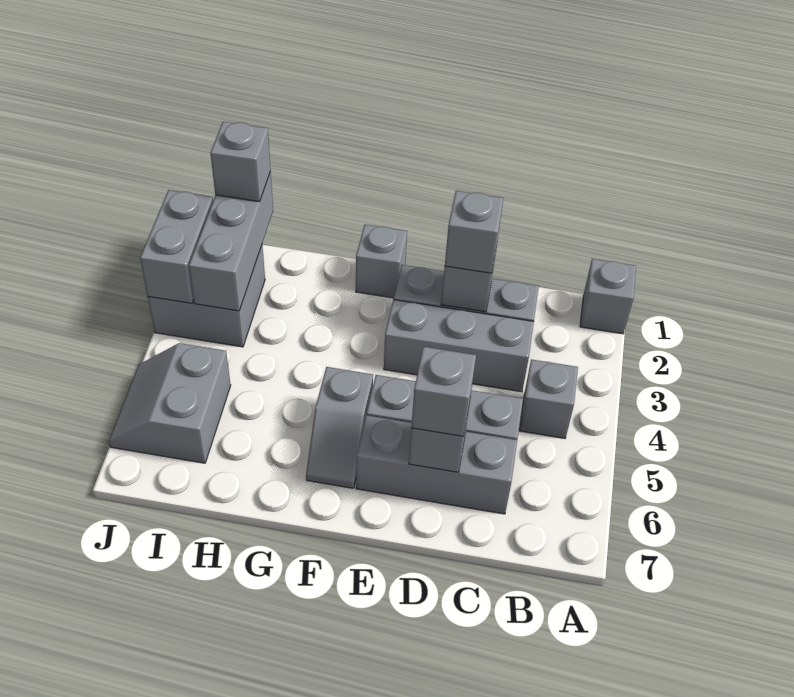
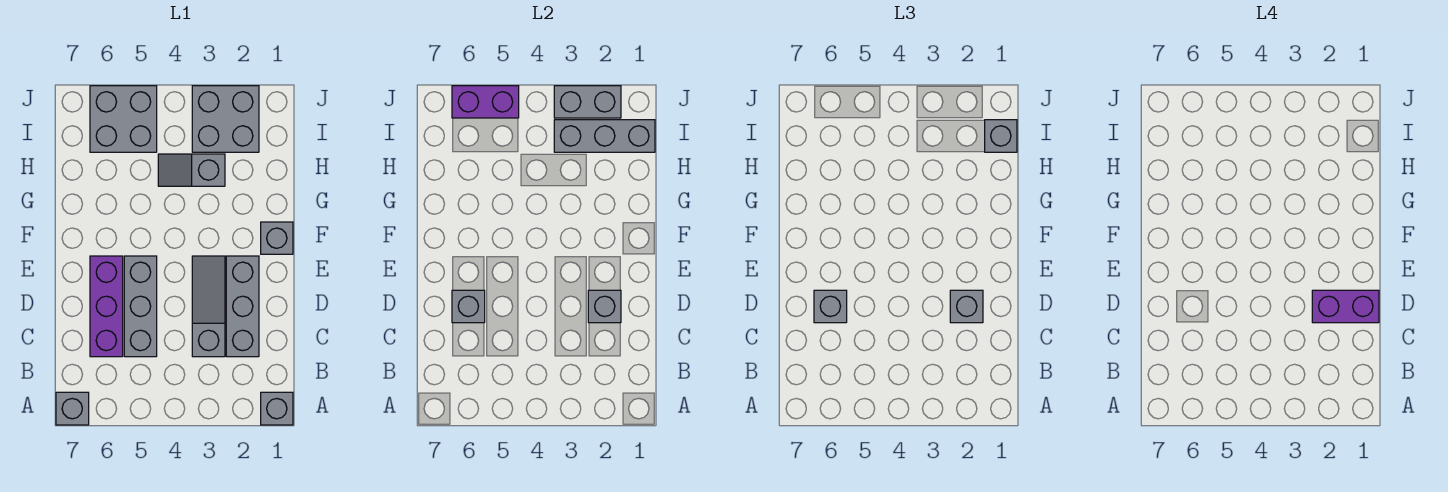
grey brick B4 level 1 -> grey brick A7 level 1
grey brick C3:E3 level 1 -> grey slope C3:E3 level 1 top C
grey brick C6:E6 level 1 -> purple brick C6:E6 level 1
none -> purple brick D1:D2 level 4
grey slope F5:F6 level 1 top 5 -> grey slope H3:H4 level 1 top 3
grey slope I5:J6 level 1 top I -> grey brick I5:J6 level 1
none -> purple brick J5:J6 level 2

